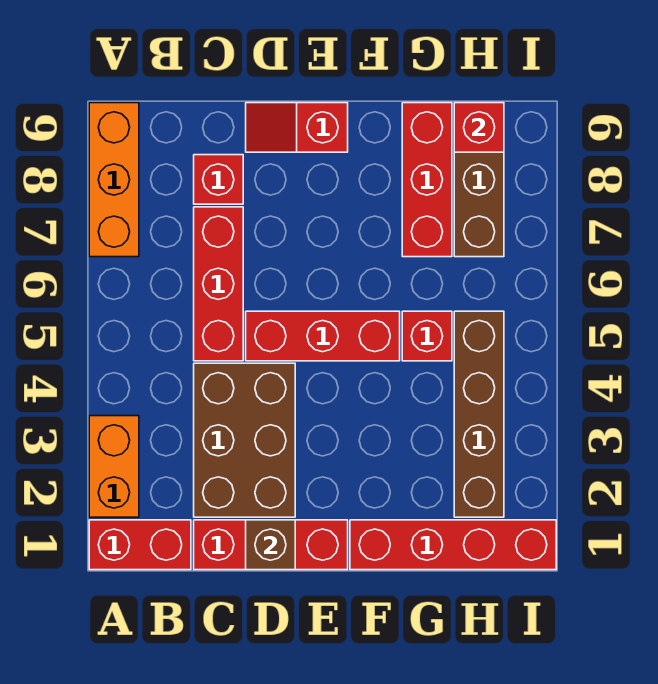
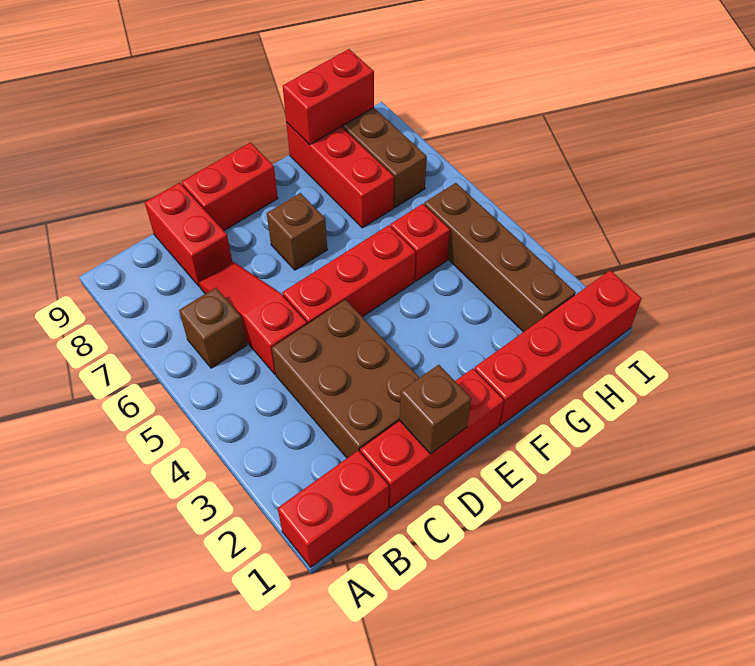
orange brick A2:A3 level 1 -> none
orange brick A7:A9 level 1 -> none
none -> brown brick B6 level 1
red brick C5:C7 level 1 -> red slope C5:C7 level 1 top 5
red brick C8 level 1 -> red brick C8:C9 level 1
red slope D9:E9 level 1 top E -> red brick D9:E9 level 1
none -> brown brick E7 level 1
red brick H9 level 2 -> red brick G9:H9 level 2

